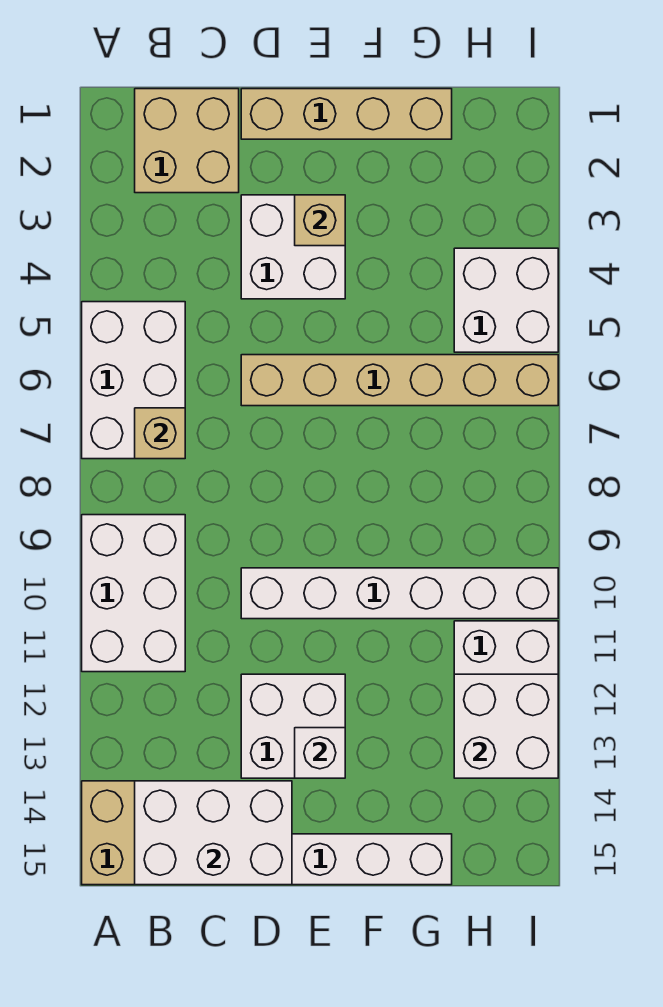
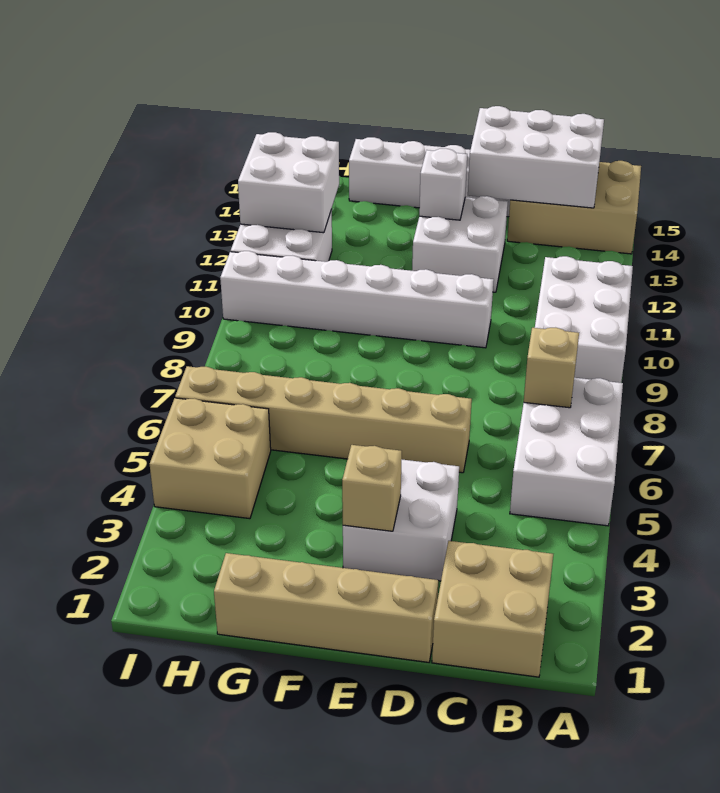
white brick H4:I5 level 1 -> tan brick H4:I5 level 1

